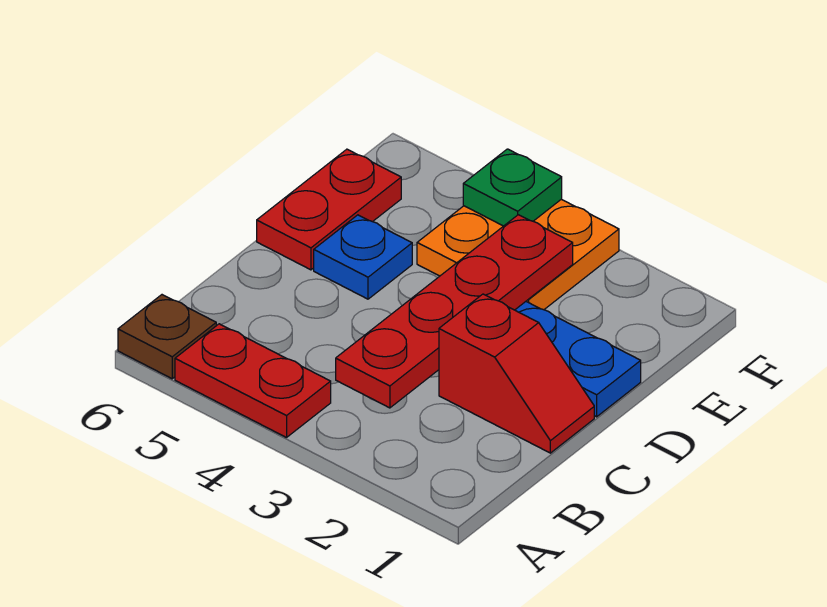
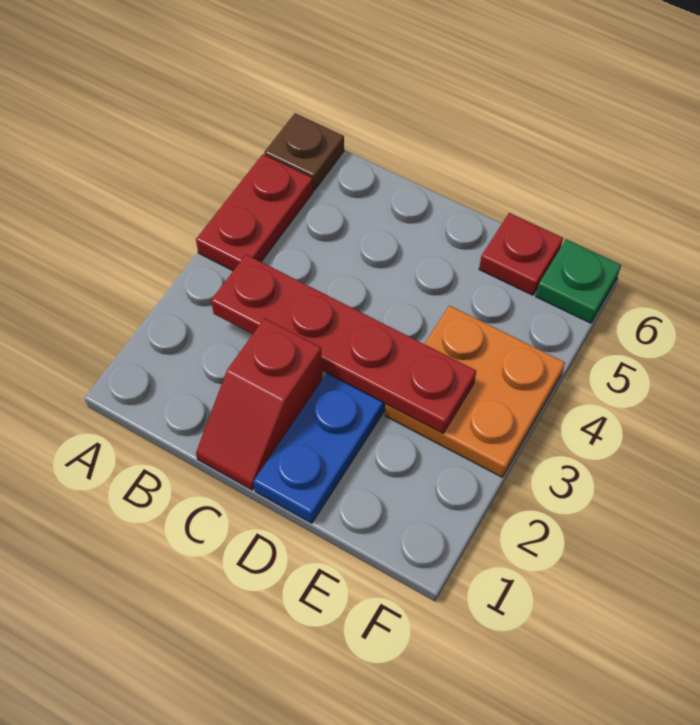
blue plate D5 level 1 -> none
red plate D6:E6 level 1 -> red plate E6 level 1
green plate F4 level 2 -> green plate F6 level 1

